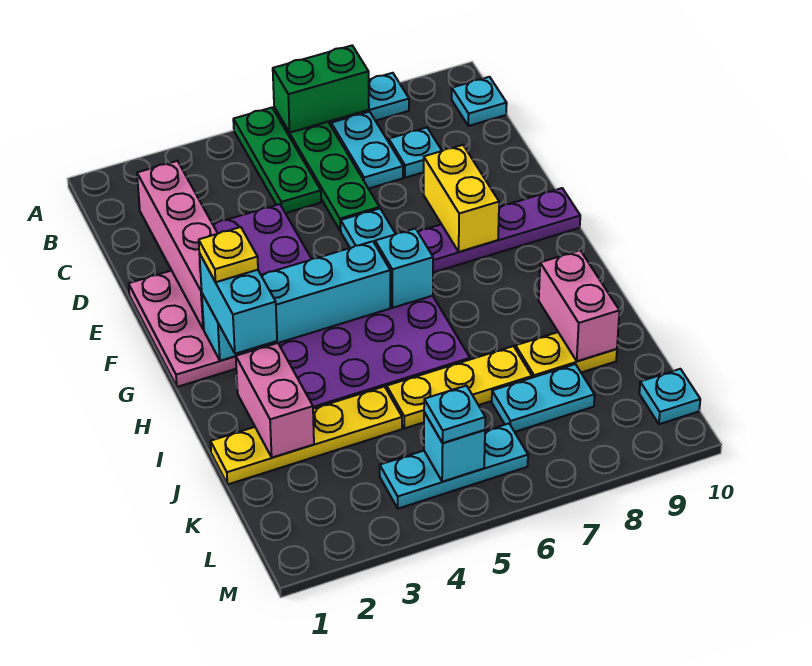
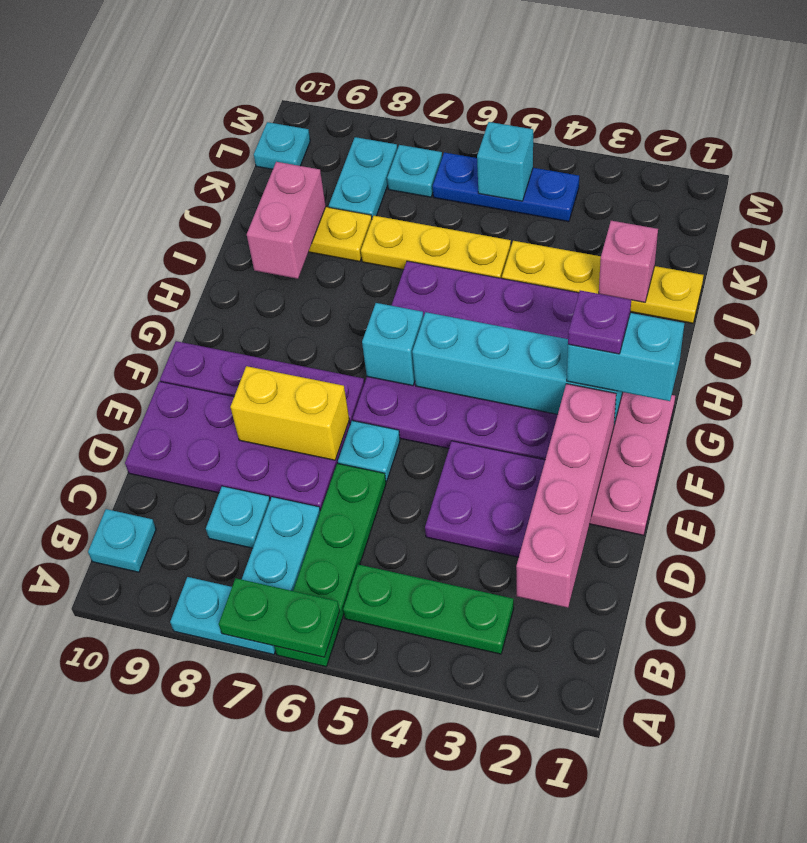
green plate A5:C5 level 1 -> green plate B3:B5 level 1
green brick A6:A7 level 2 -> green plate A6:A7 level 2
none -> purple plate D7:E10 level 1
yellow brick E8:F8 level 2 -> yellow brick E7:E8 level 2
cyan brick G2:H2 level 3 -> cyan brick G1:G2 level 3
yellow plate G2 level 4 -> purple plate G2 level 4
pink brick I2:J2 level 2 -> pink brick J2 level 2
cyan plate K7:K8 level 1 -> cyan plate K8:L8 level 1
cyan plate L4:L6 level 1 -> blue plate L4:L6 level 1
cyan plate L5 level 3 -> cyan plate L7 level 1

